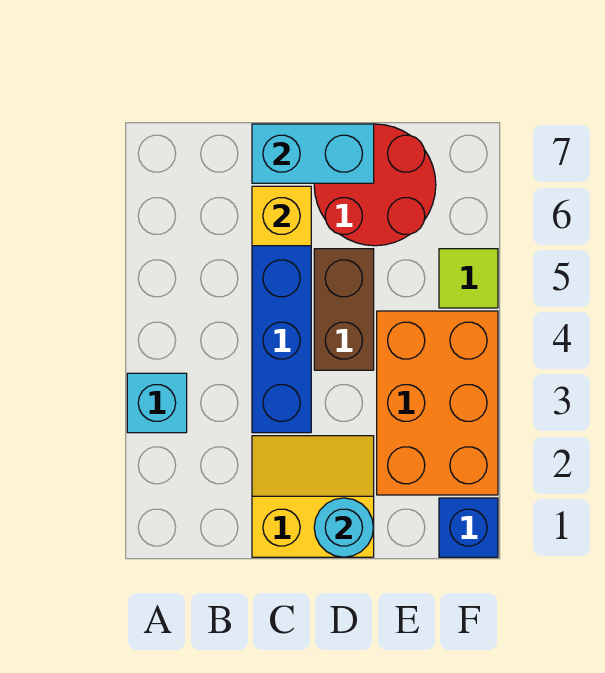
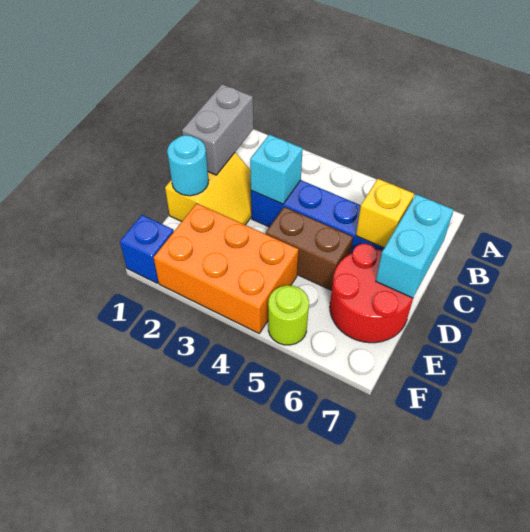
cyan brick A3 level 1 -> cyan brick C3 level 2
none -> grey brick B1:C1 level 2
lime tile F5 level 1 -> lime round brick F5 level 1

